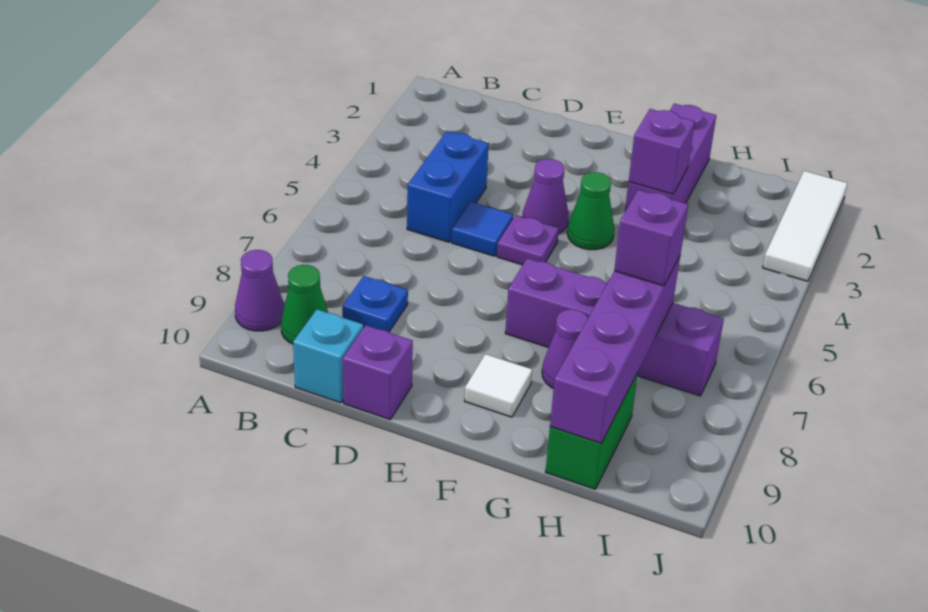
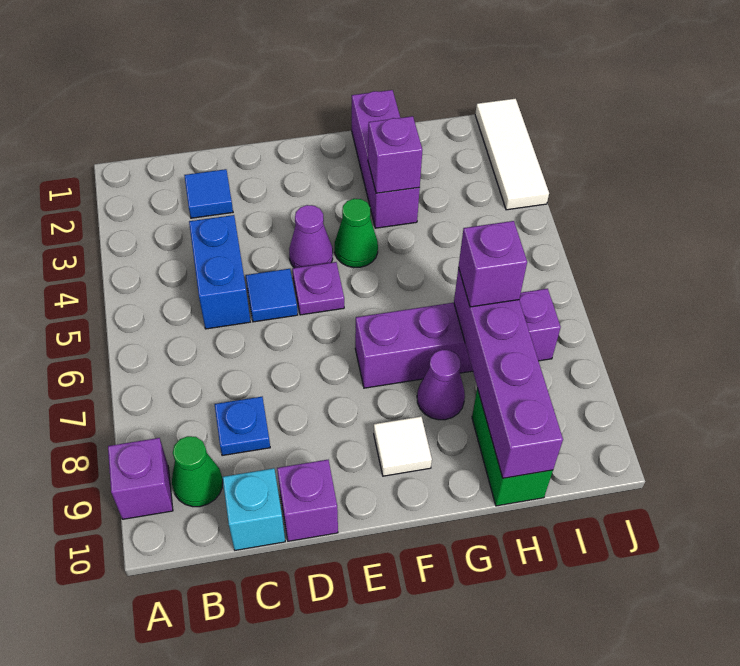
purple cone A9 level 1 -> purple brick A9 level 1
none -> blue tile C2 level 1

